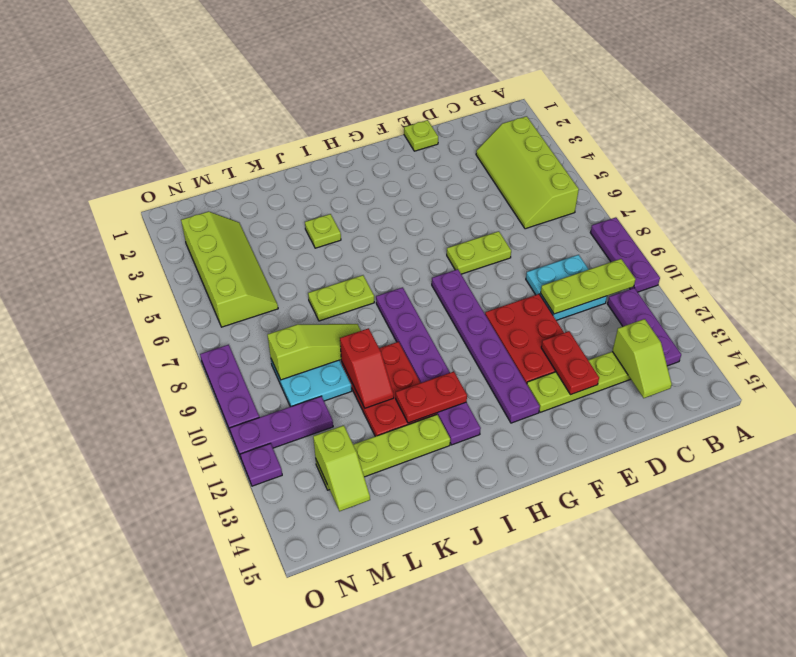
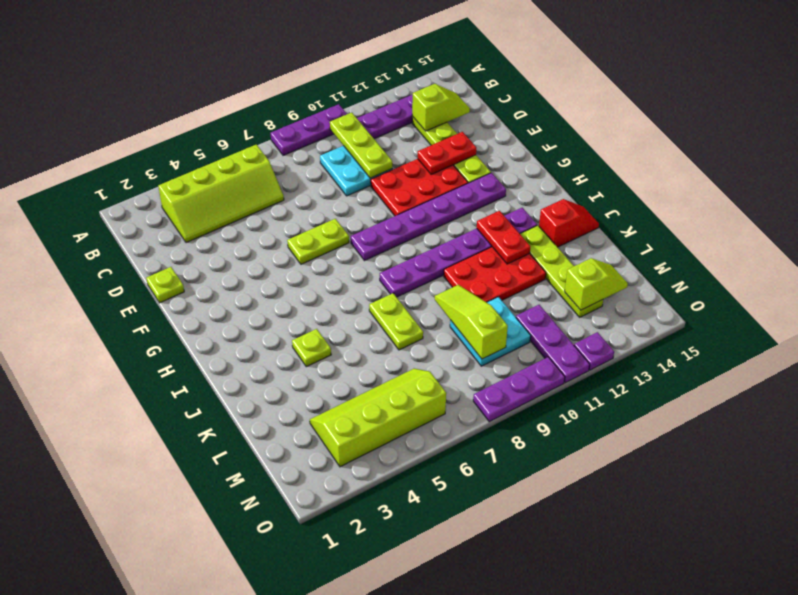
lime plate E7:F7 level 1 -> lime plate F6:F7 level 1
red slope K10:K11 level 2 top 10 -> red slope J14:J15 level 1 top 14

